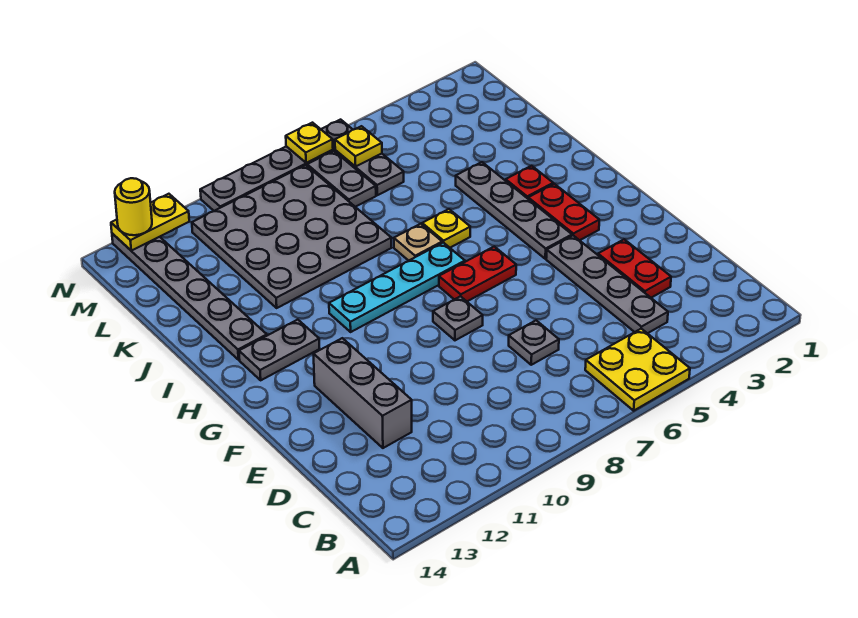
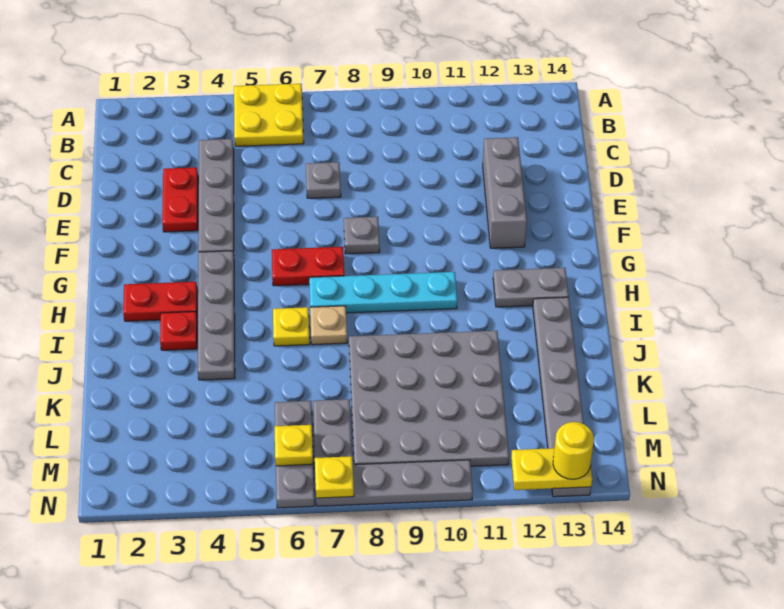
red plate G3:H3 level 1 -> red plate H2:H3 level 1

